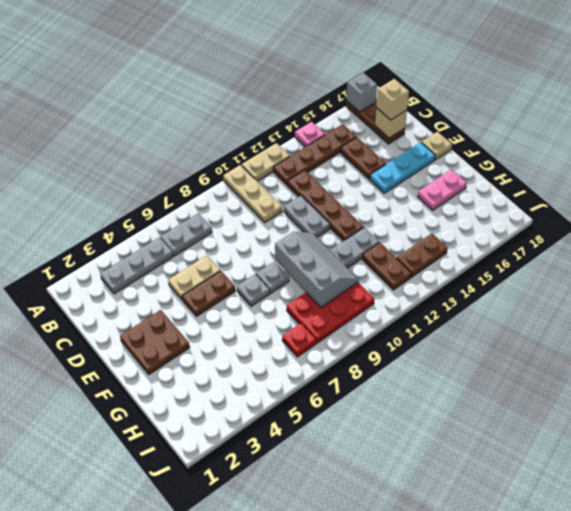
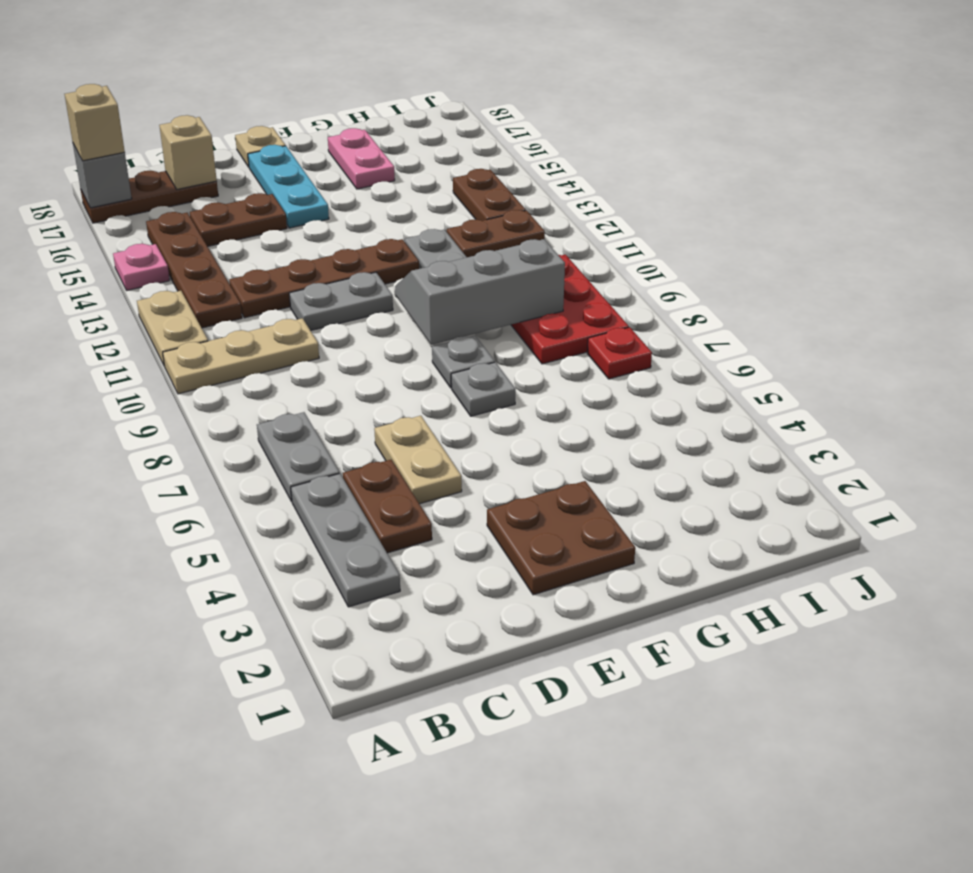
tan brick C17 level 3 -> tan brick A17 level 3
brown plate E5:E6 level 1 -> brown plate C4:C5 level 1

